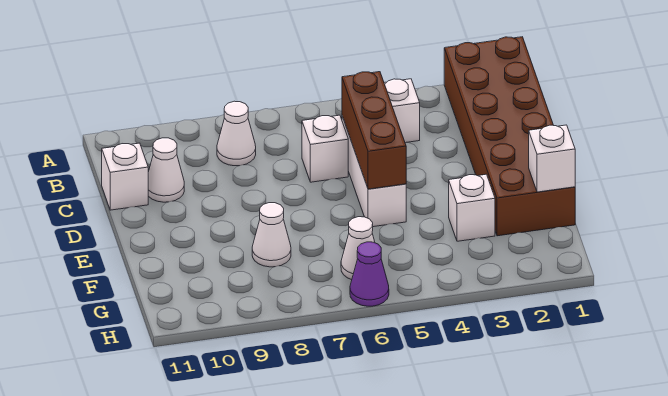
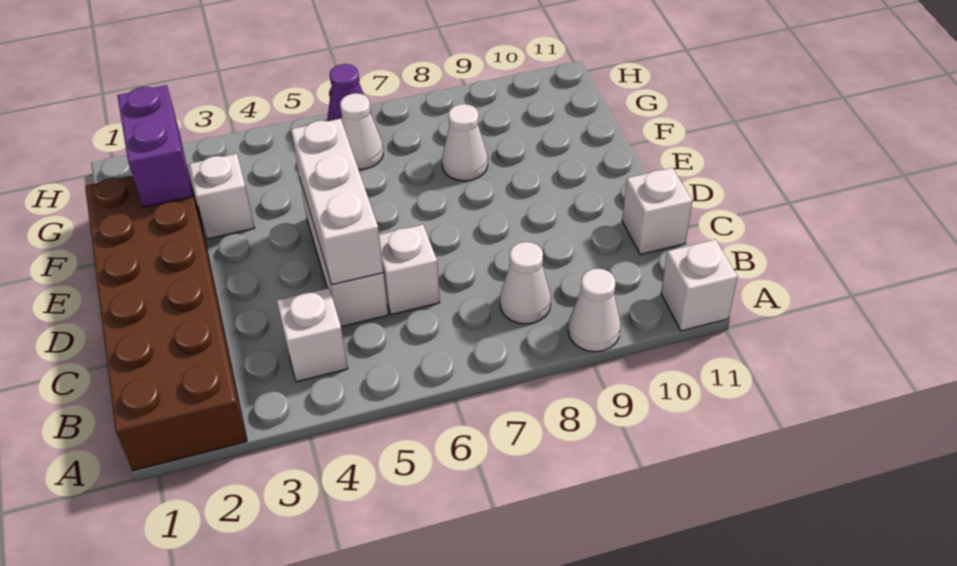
brown brick C5:E5 level 2 -> white brick C5:E5 level 2
white cone C10 level 1 -> white cone A9 level 1
white brick F1 level 2 -> white brick A11 level 1
none -> purple brick F2:G2 level 2

